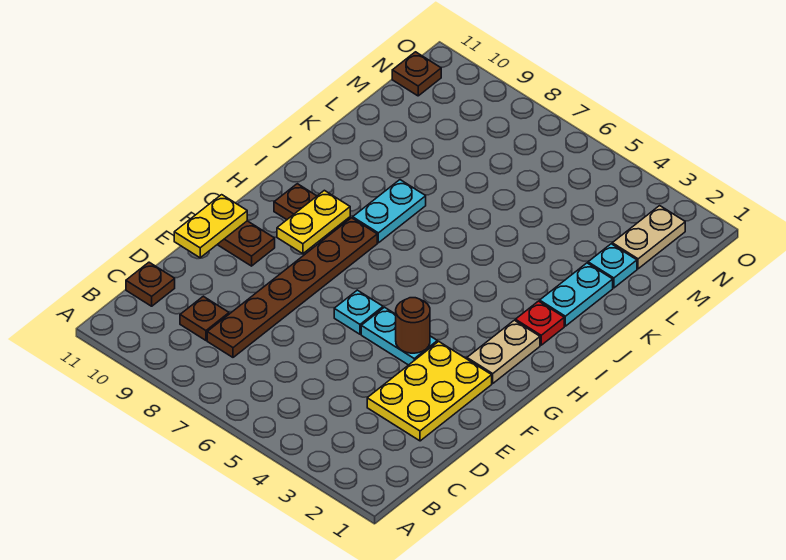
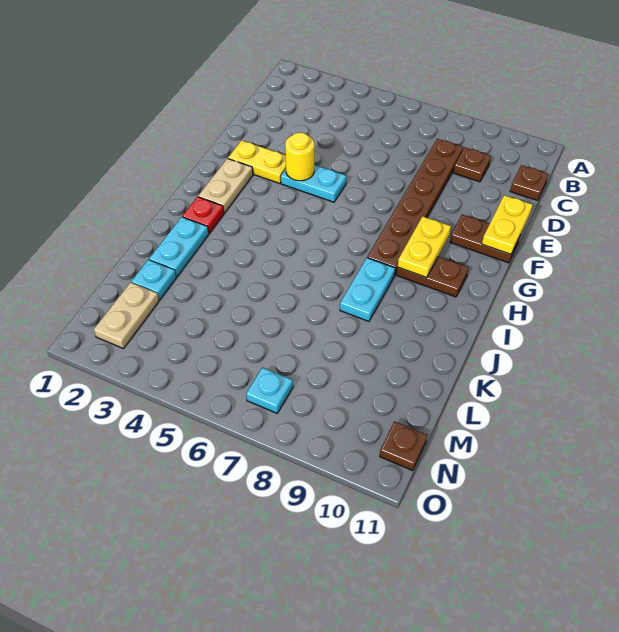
yellow plate D2:F3 level 1 -> yellow plate F2:F3 level 1
brown round brick F4 level 2 -> yellow round brick F4 level 2
cyan plate F6 level 1 -> cyan plate N7 level 1

